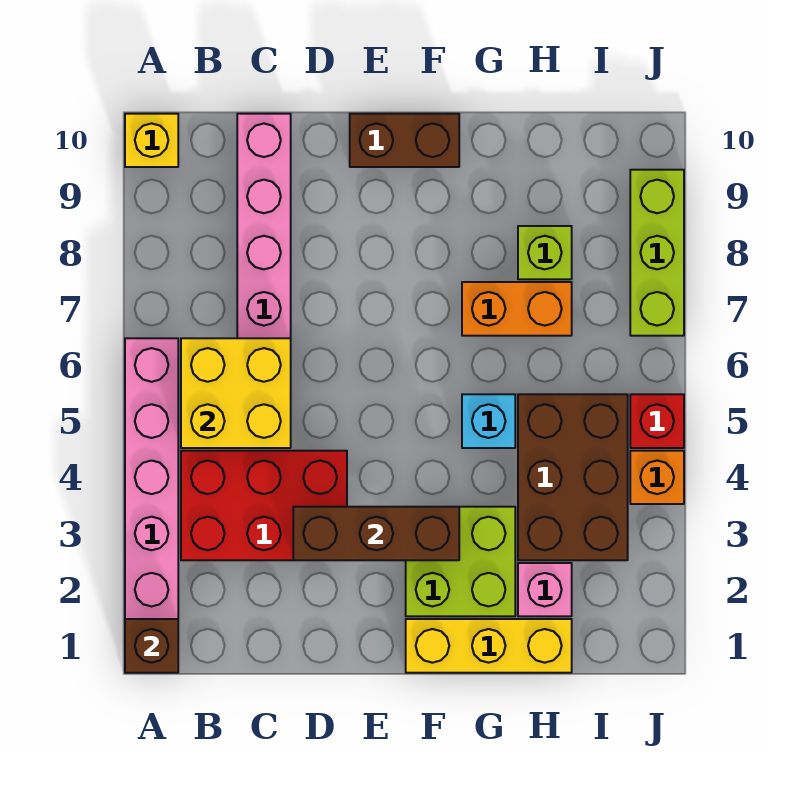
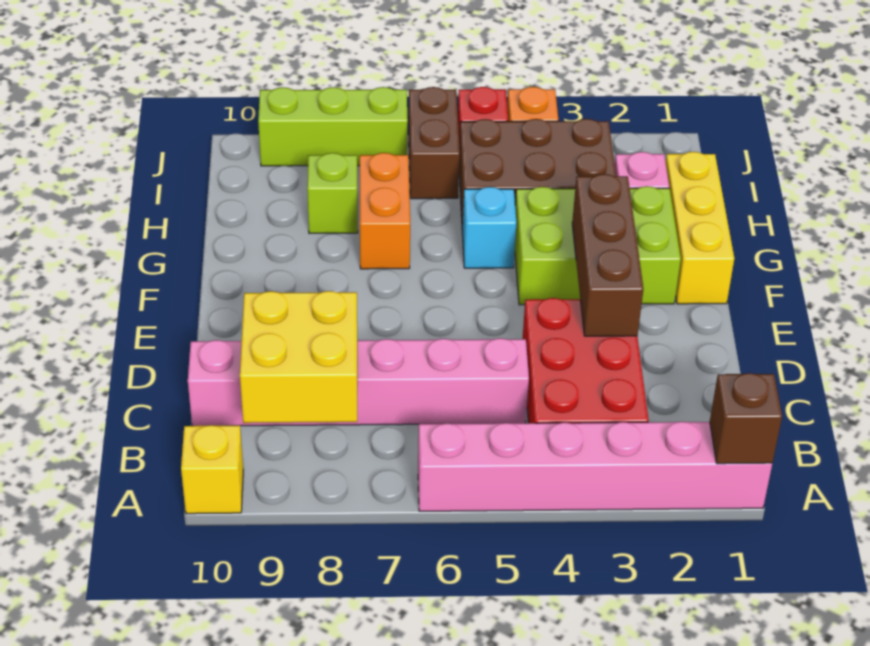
yellow brick B5:C6 level 2 -> yellow brick B8:C9 level 2
brown brick E10:F10 level 1 -> brown brick I6:J6 level 1
lime brick F2:G3 level 1 -> lime brick F2:G4 level 1

